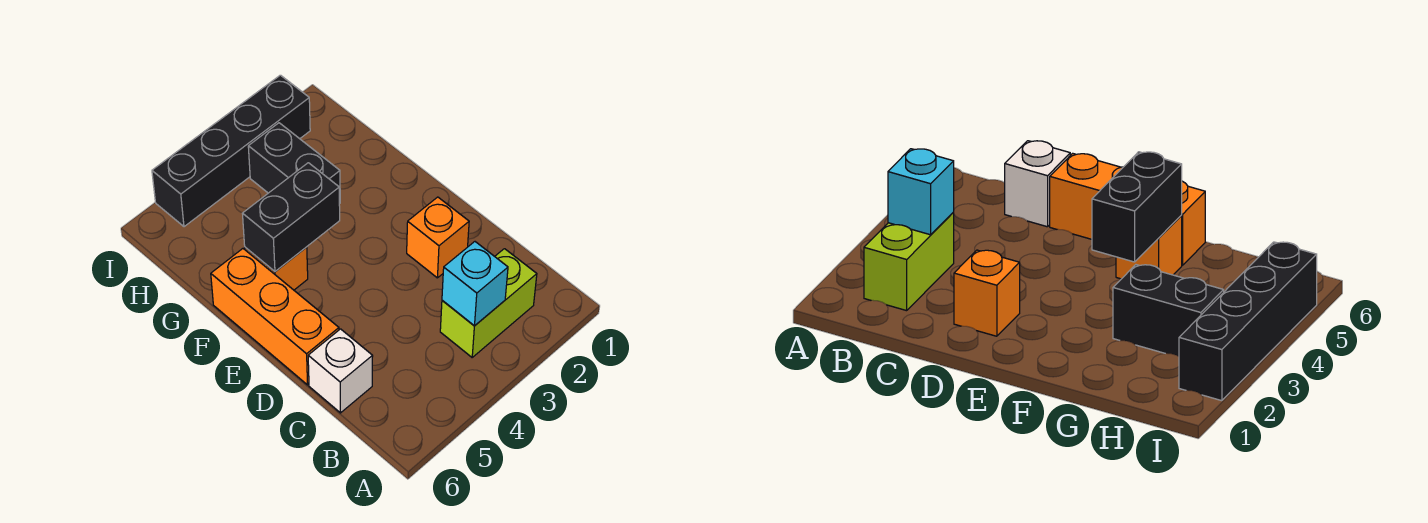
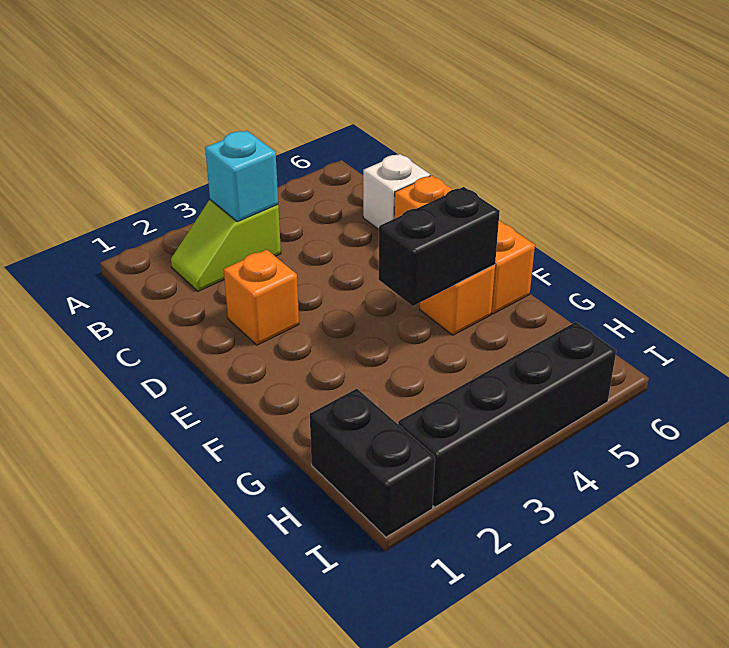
lime brick B2:B3 level 1 -> lime slope B2:B3 level 1 top 3
black brick G3:H3 level 1 -> black brick H1:I1 level 1

